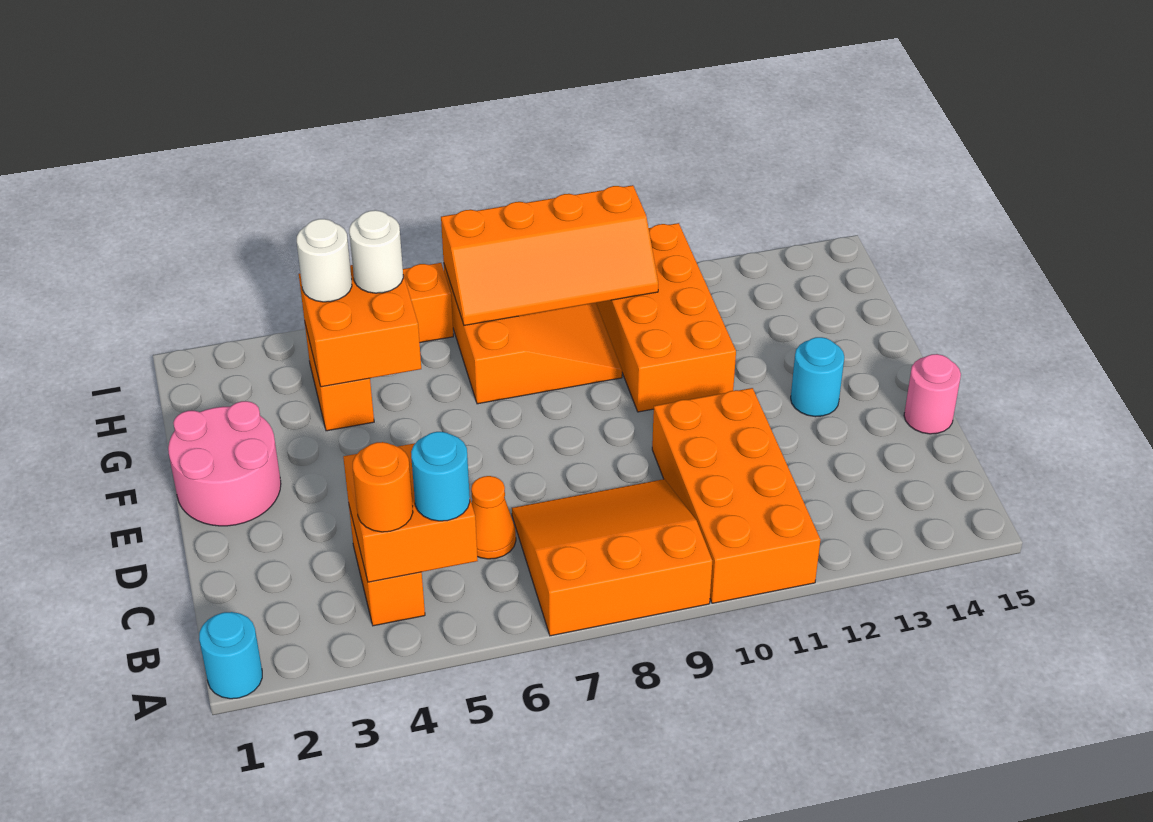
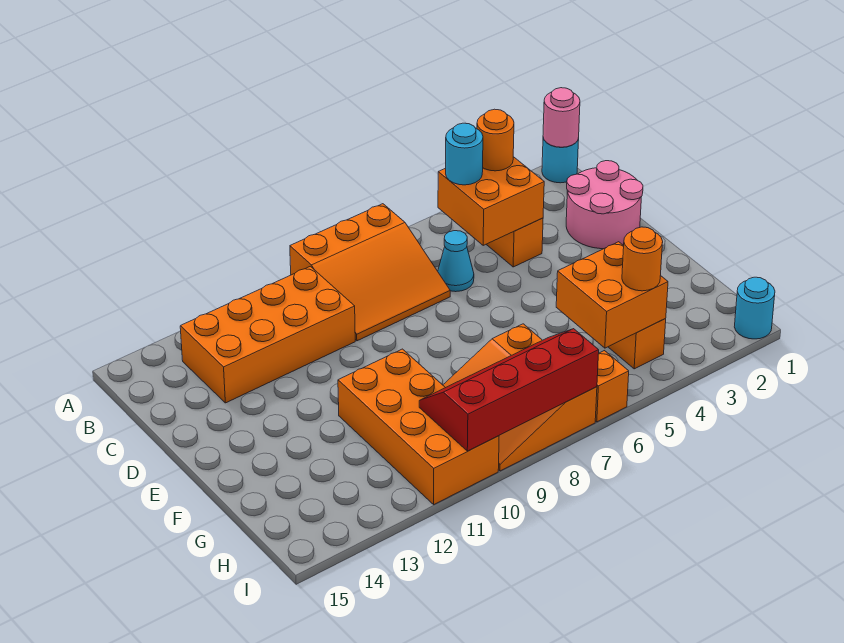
orange brick A10:D11 level 1 -> orange brick B10:C13 level 1
orange cone C6 level 1 -> cyan cone C6 level 1
pink round brick D15 level 1 -> pink round brick A1 level 2
pink round brick E1:F2 level 1 -> pink round brick C1:D2 level 1
cyan round brick E13 level 1 -> cyan round brick I1 level 1
white round brick H4 level 3 -> orange round brick H4 level 3
white round brick H5 level 3 -> none
orange slope H7:I10 level 2 top I -> red slope H7:I10 level 2 top I

